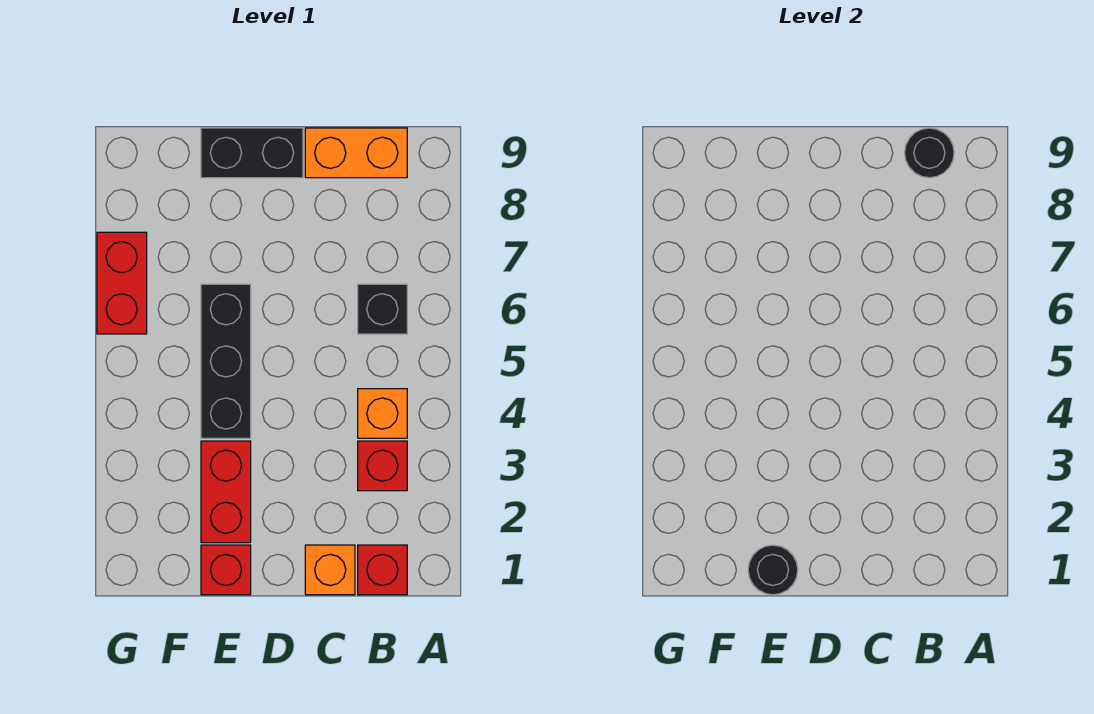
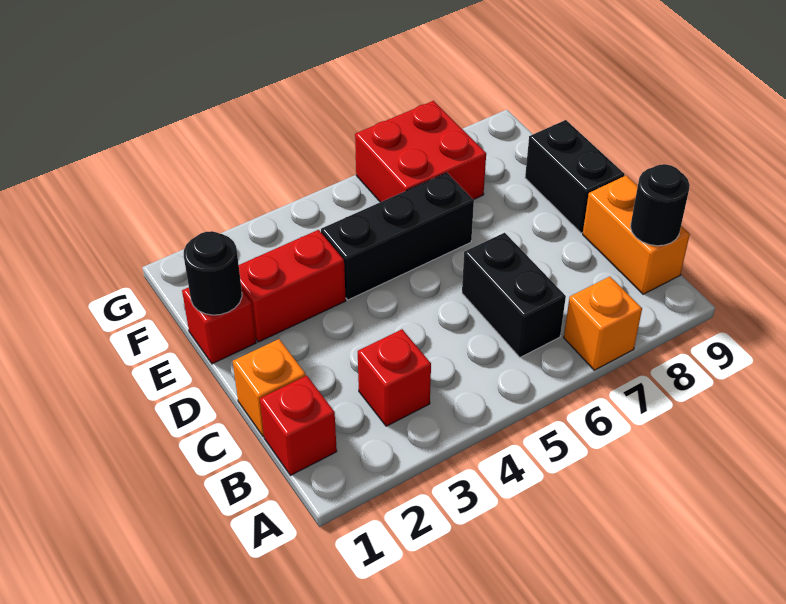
orange brick B4 level 1 -> orange brick A7 level 1
black brick B6 level 1 -> black brick B6:C6 level 1
red brick G6:G7 level 1 -> red brick F6:G7 level 1

